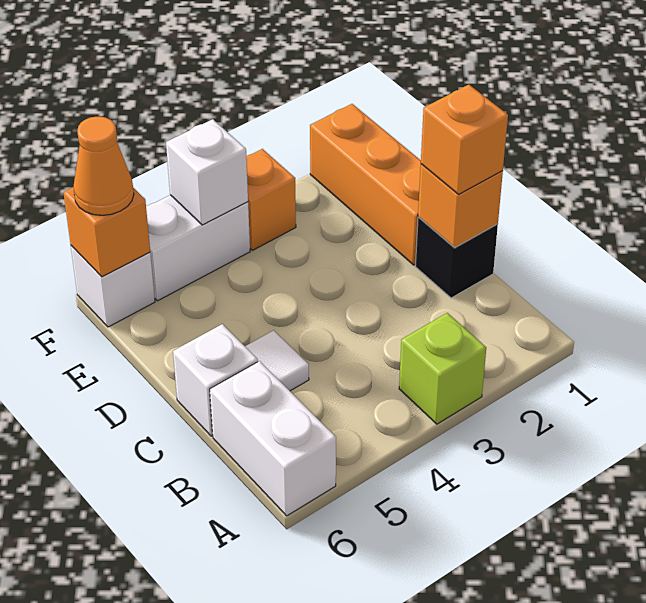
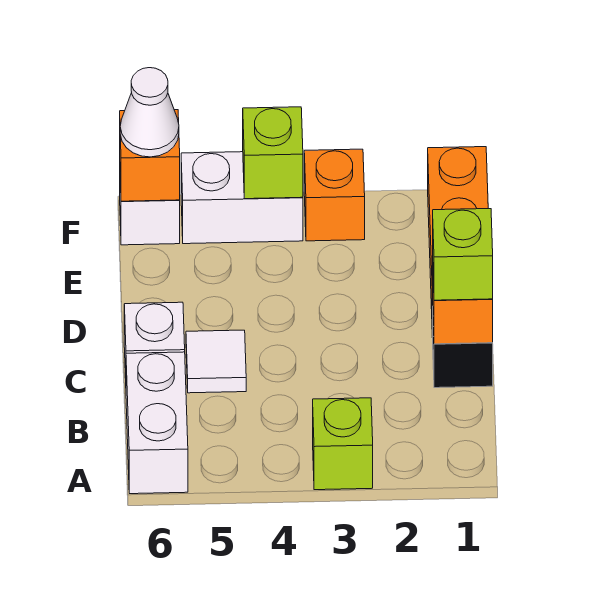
orange brick C1 level 3 -> lime brick C1 level 3
white brick F4 level 2 -> lime brick F4 level 2
orange cone F6 level 3 -> white cone F6 level 3

